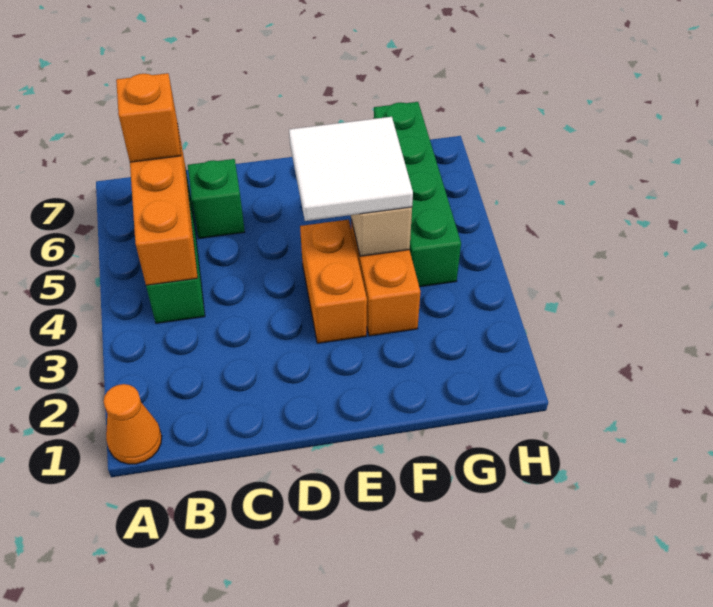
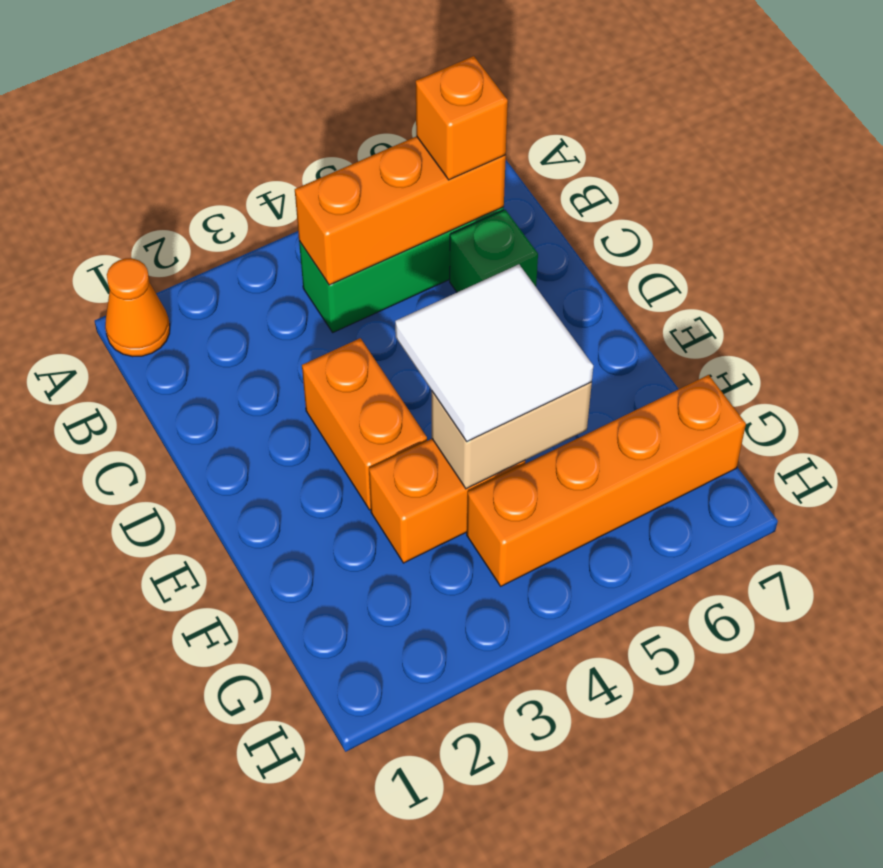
orange brick E3:E4 level 1 -> orange brick D3:E3 level 1
green brick G4:G7 level 1 -> orange brick G4:G7 level 1

